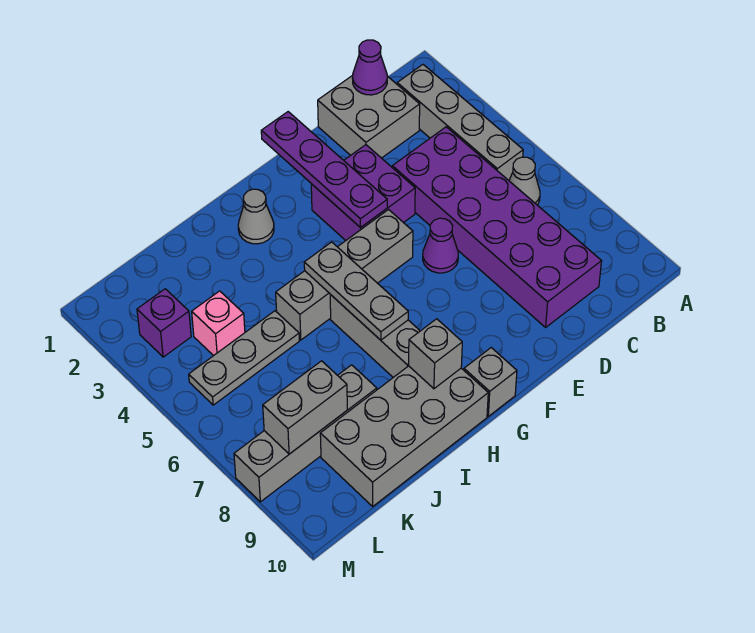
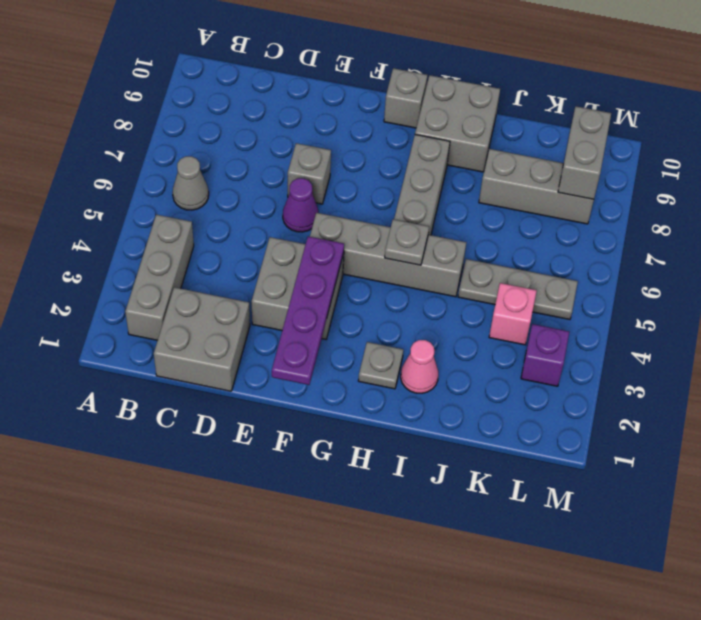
grey brick B2:B5 level 1 -> grey brick B2:B4 level 1
purple cone C1 level 2 -> none
purple brick C4:D9 level 1 -> none
purple brick E3:F4 level 1 -> grey brick E3:F4 level 1
grey cone H2 level 1 -> grey plate H2 level 1
grey plate H5:H7 level 2 -> grey plate H5 level 2
grey brick H9:K10 level 1 -> grey brick H9:I10 level 1
grey brick H9 level 2 -> grey brick E7 level 1
none -> pink cone I2 level 1
grey brick J8:M8 level 1 -> grey brick J8:L8 level 1
grey brick K8:L8 level 2 -> grey brick L8:L9 level 2

